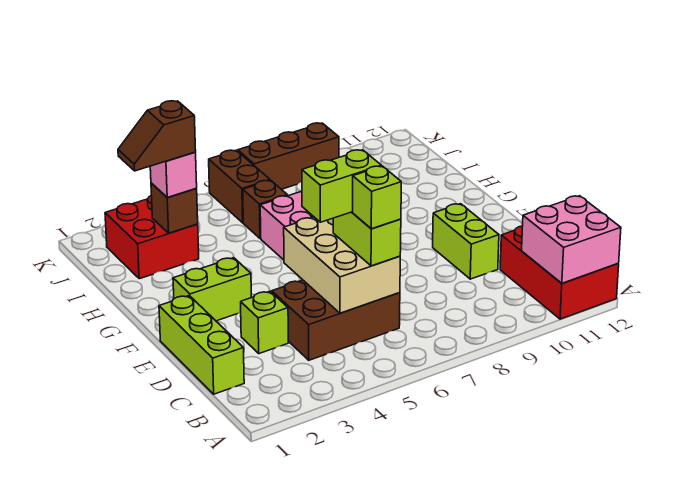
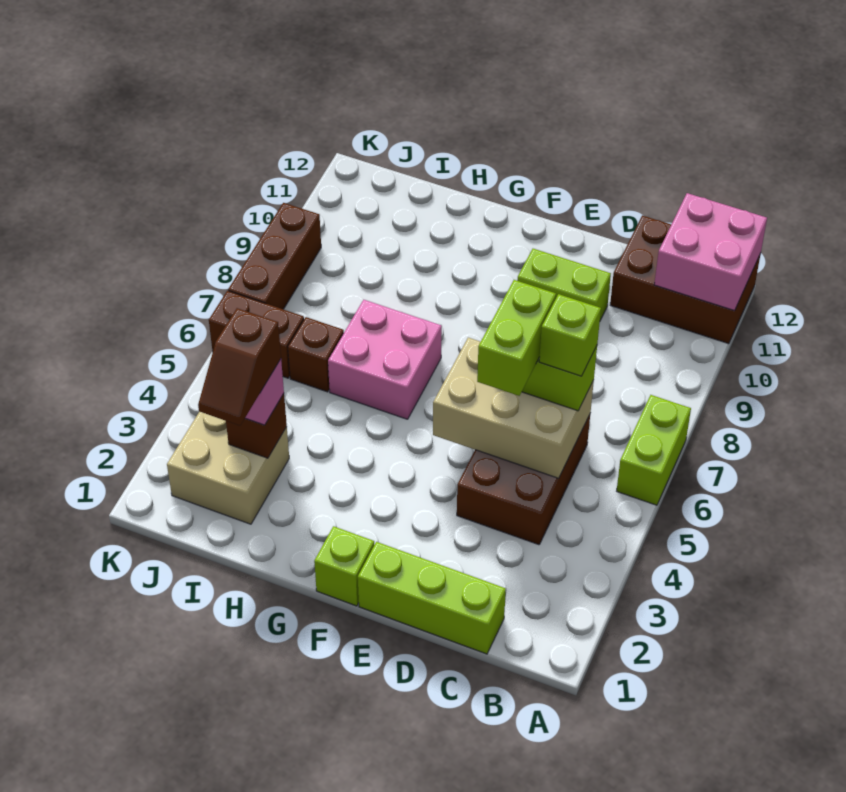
red brick A11:C12 level 1 -> brown brick A11:C12 level 1
lime brick D3 level 1 -> lime brick F1 level 1
lime brick F2:F3 level 1 -> lime brick A6:A7 level 1
red brick I2:J3 level 1 -> tan brick I2:J3 level 1

